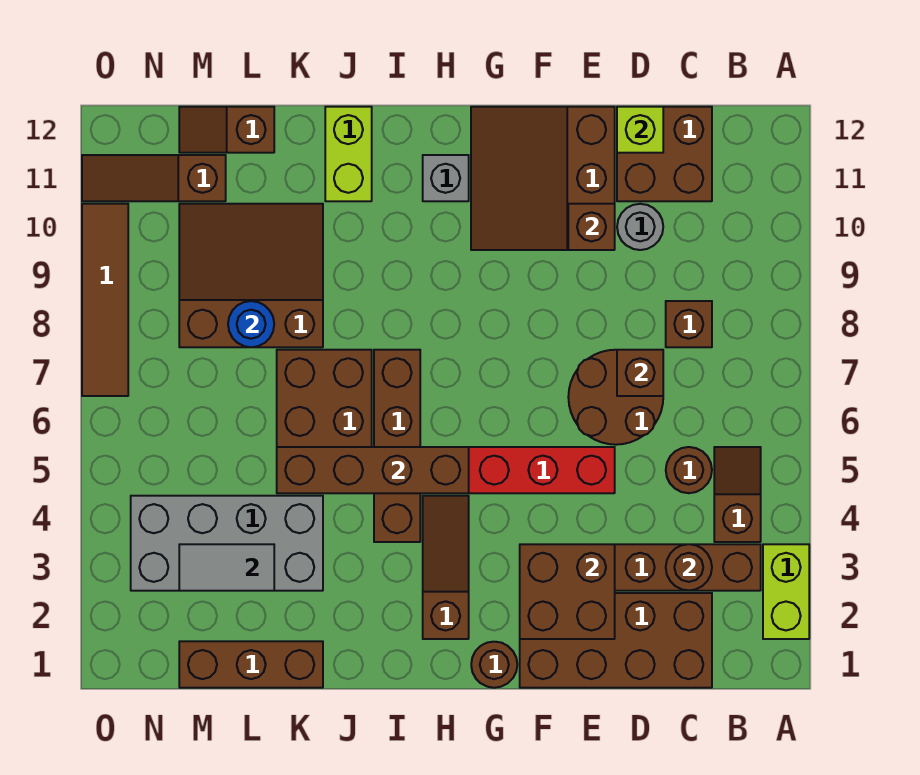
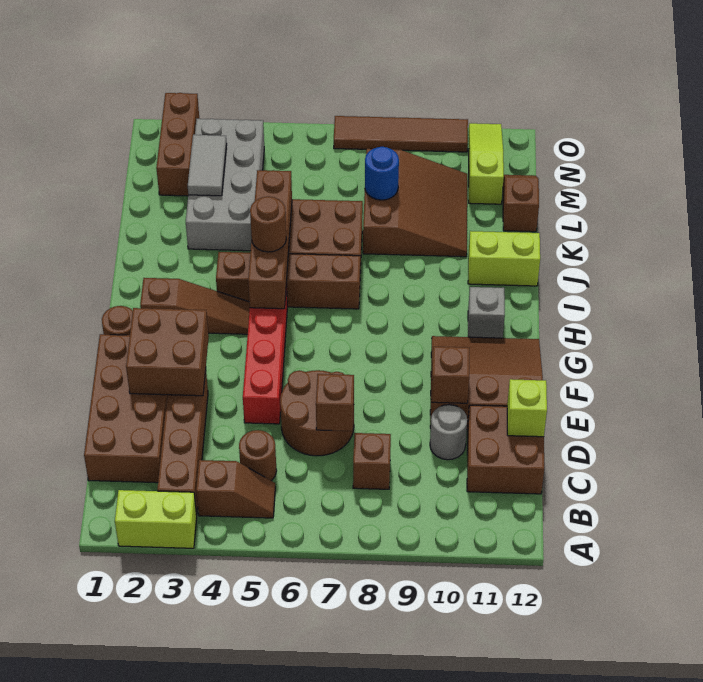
brown round brick C3 level 2 -> brown round brick I5 level 3
brown brick K1:M1 level 1 -> brown brick M2:O2 level 1
brown slope M11:O11 level 1 top M -> lime slope M11:O11 level 1 top M

